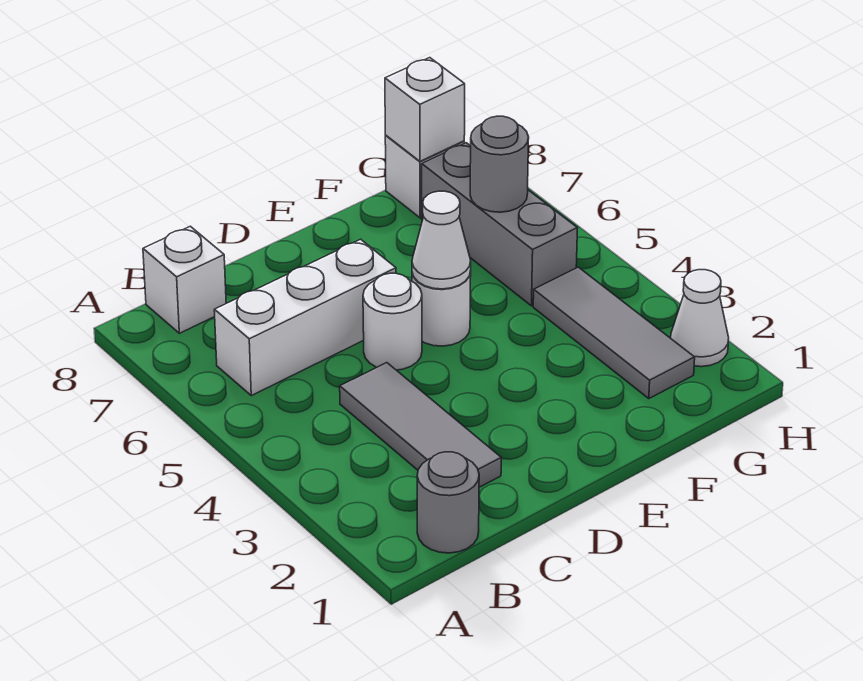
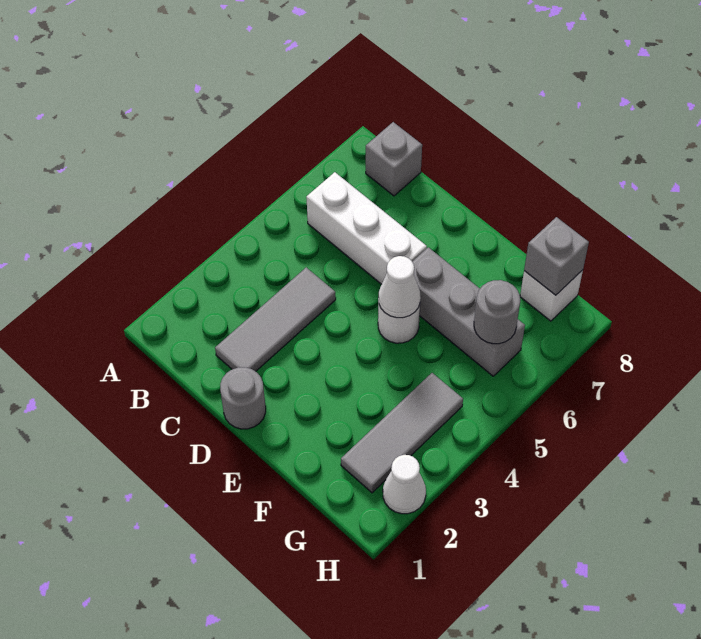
grey round brick B1 level 1 -> grey round brick D1 level 1
white brick B8 level 1 -> grey brick B8 level 1
white round brick D5 level 1 -> none
grey brick G5:G7 level 1 -> grey brick E6:G6 level 1
white brick G8 level 2 -> grey brick G8 level 2

